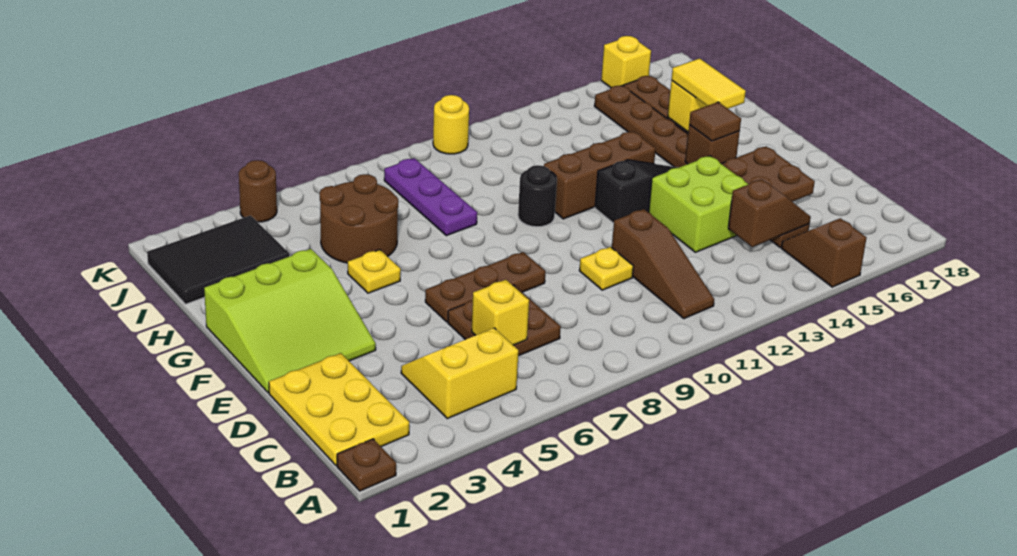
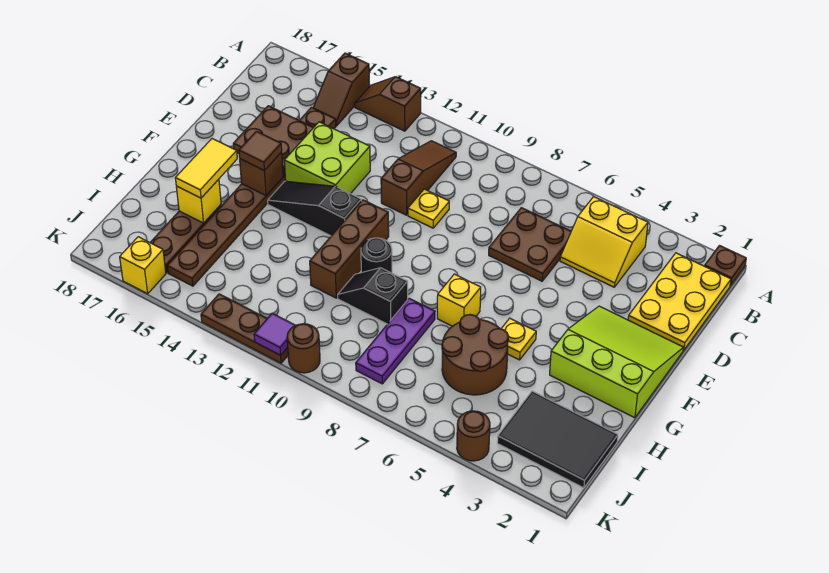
yellow brick C6 level 2 -> yellow brick G7 level 1
brown slope C14:C15 level 2 top 14 -> brown slope A13:A14 level 1 top 13
brown plate E6:E8 level 1 -> brown plate K11:K13 level 1
brown brick G11:G13 level 1 -> brown brick F11:H11 level 1
none -> black slope H9:H10 level 1 top 9
yellow round brick K10 level 1 -> brown round brick K10 level 1
none -> purple tile K11 level 2

